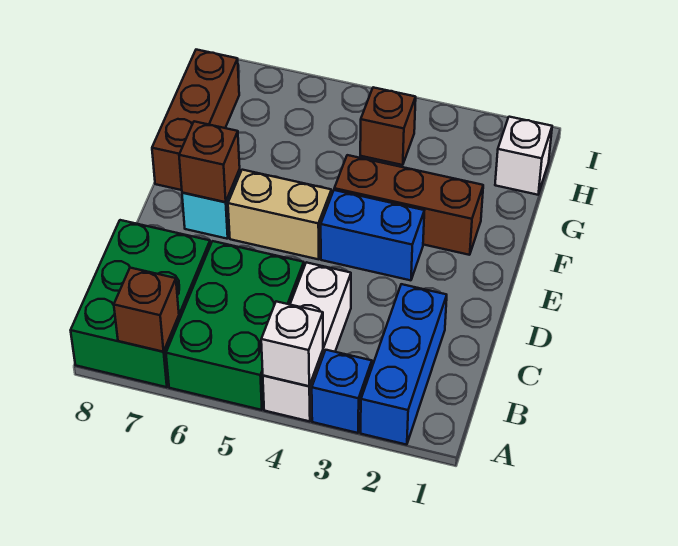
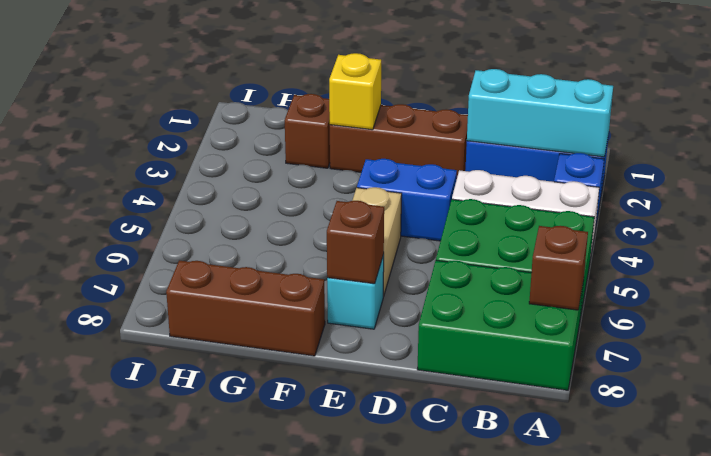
none -> cyan brick A2:C2 level 2
white brick A4 level 2 -> none
blue brick E3:E4 level 1 -> blue brick D4:E4 level 1
brown brick F2:F4 level 1 -> brown brick D2:F2 level 1
none -> yellow brick F2 level 2
white brick H1 level 1 -> none
brown brick H4 level 1 -> brown brick G2 level 1

